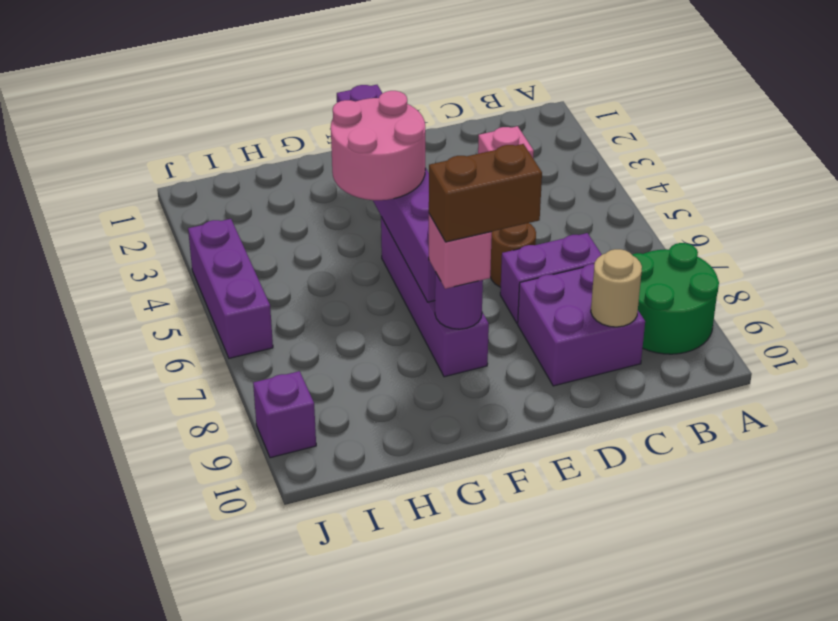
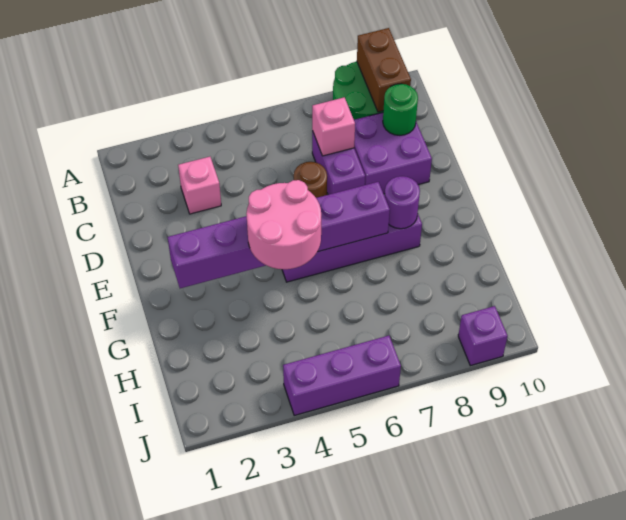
tan round brick C9 level 2 -> green round brick C9 level 2
brown brick E8:F8 level 4 -> brown brick A9:B9 level 2
pink brick F8 level 3 -> pink brick C7 level 2

